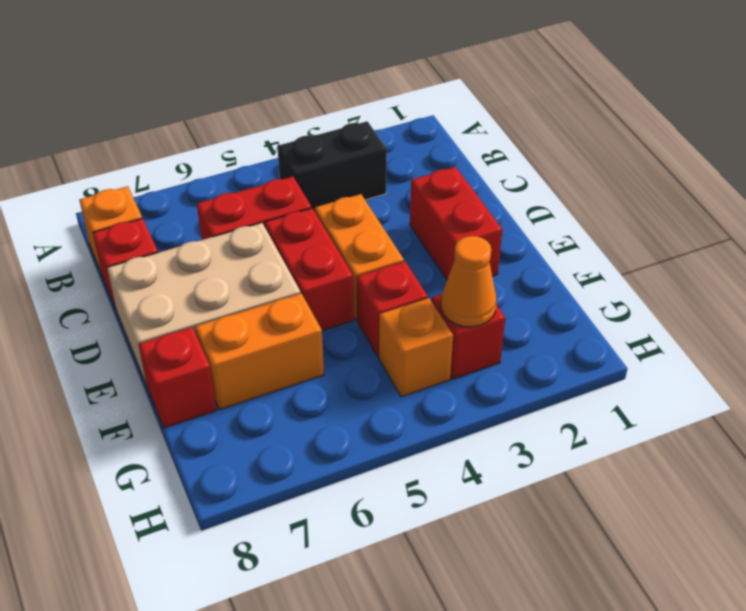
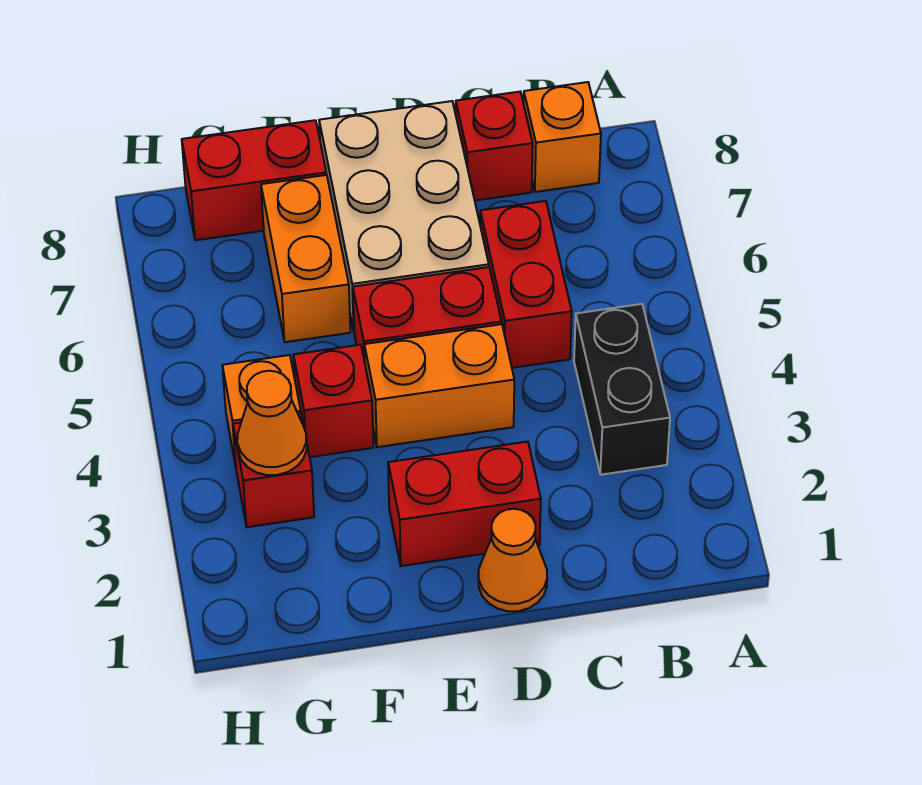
none -> orange cone D1 level 1
red brick F8 level 1 -> red brick F8:G8 level 1

